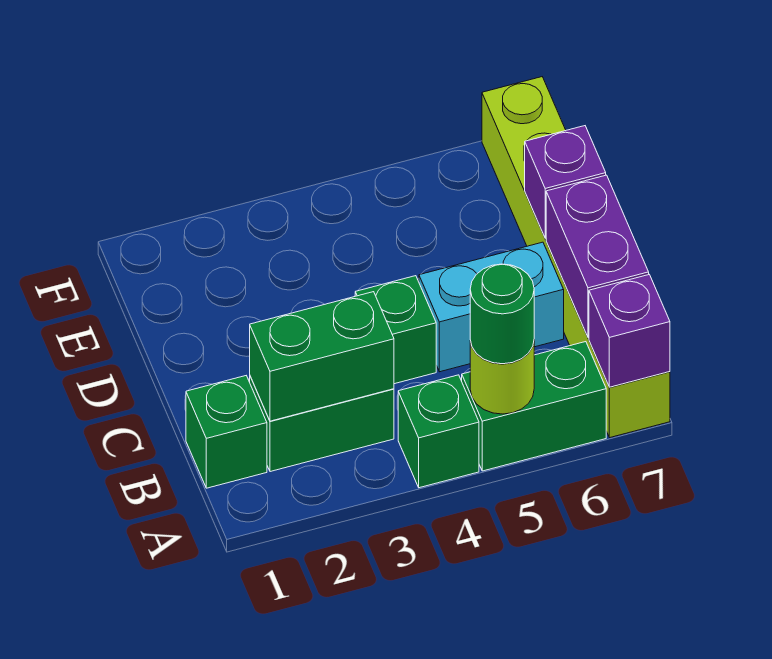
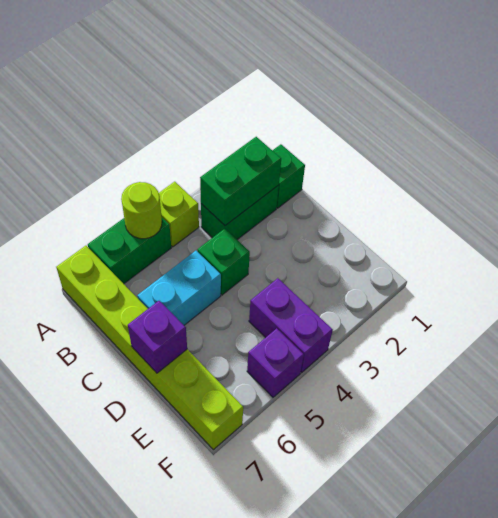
green brick A4 level 1 -> lime brick A4 level 1
green round brick A5 level 3 -> none
purple brick A7 level 2 -> purple brick F5 level 1
purple brick B7:C7 level 2 -> purple brick E4:F4 level 1

